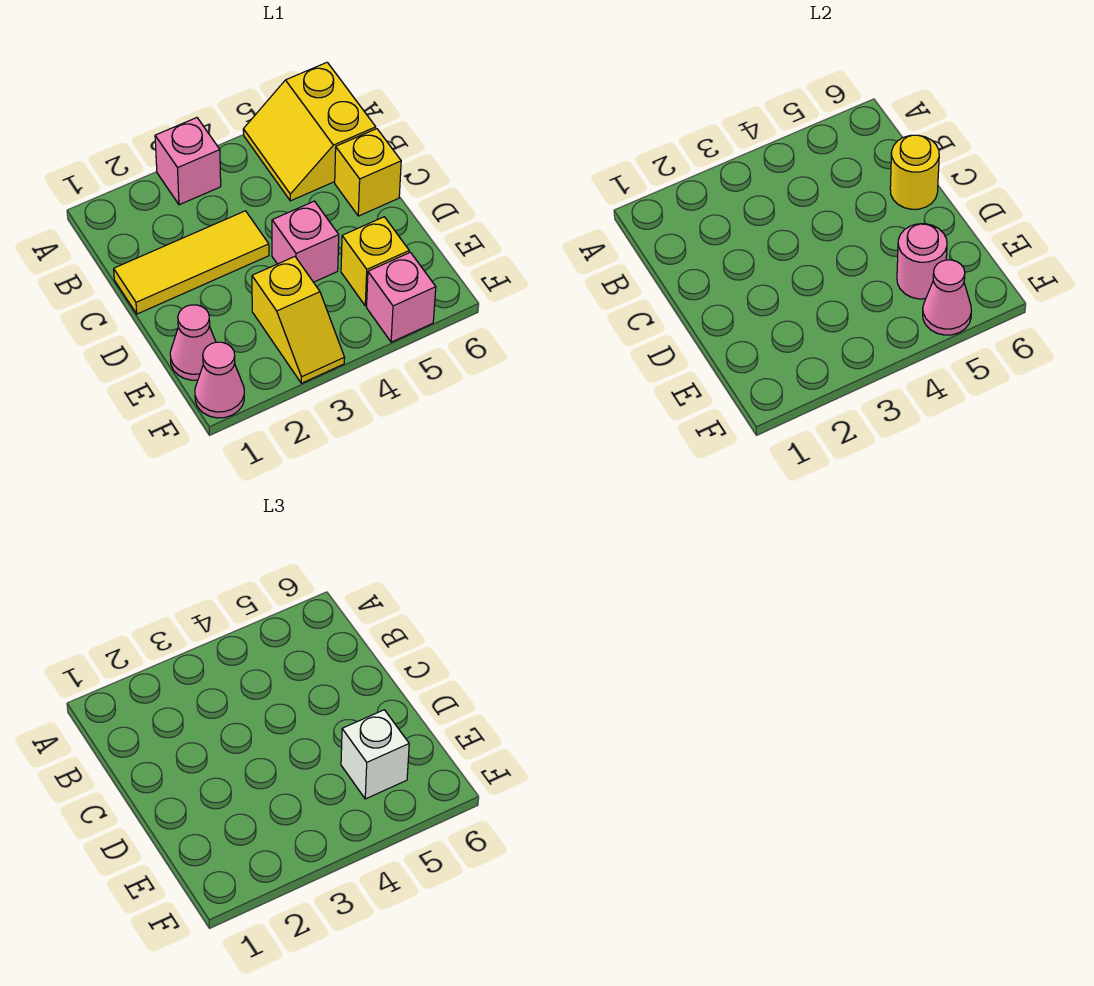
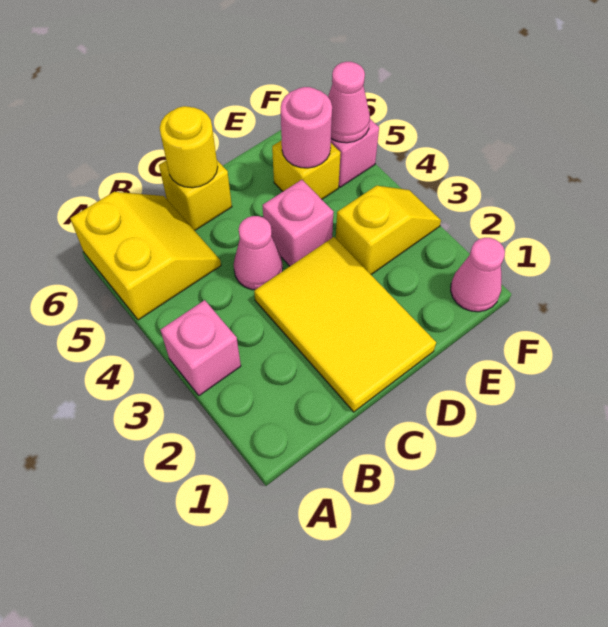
yellow slope A5:B6 level 1 top 6 -> yellow slope A5:B6 level 1 top A
yellow tile C1:C3 level 1 -> yellow tile C1:D3 level 1
pink cone E1 level 1 -> pink cone C4 level 1
white brick E5 level 3 -> none

